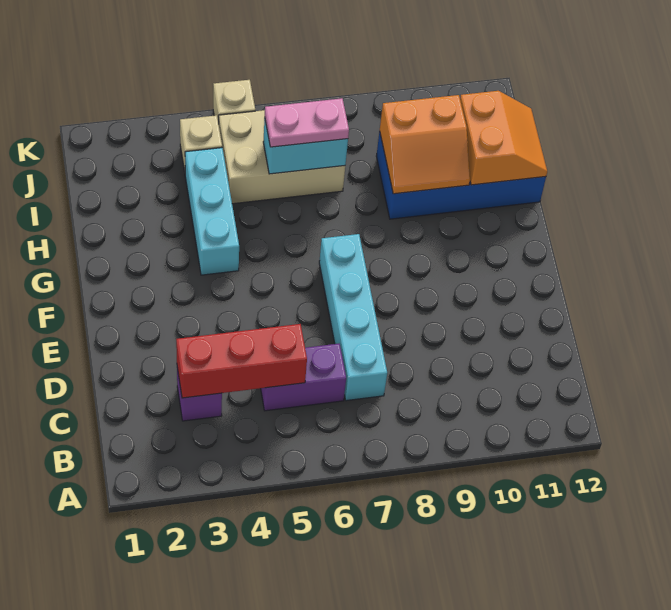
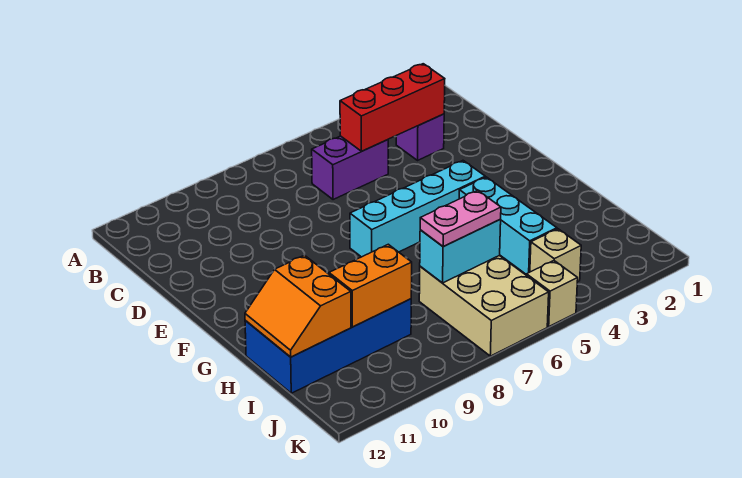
cyan brick C7:F7 level 1 -> cyan brick F4:F7 level 1
tan brick I5:J7 level 1 -> tan brick I6:K7 level 1

